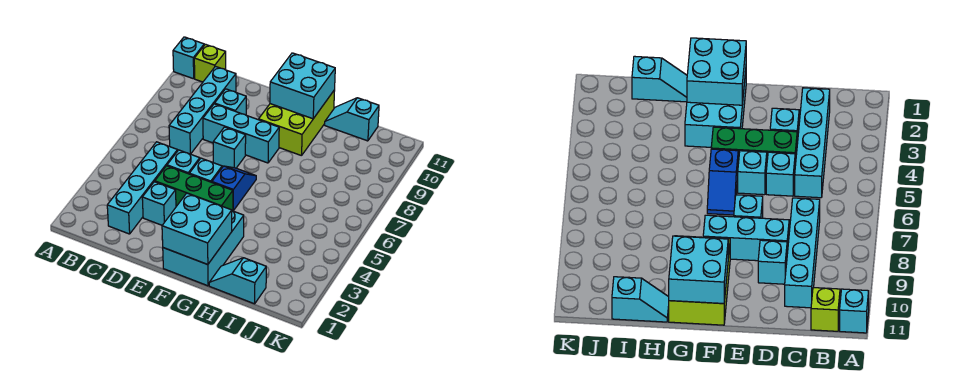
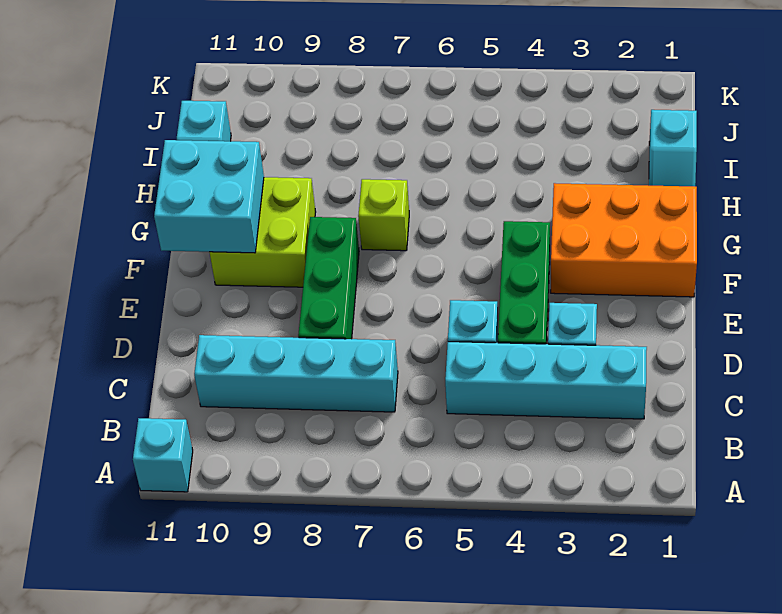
lime brick B11 level 1 -> lime brick G7 level 1
cyan brick D8:F8 level 1 -> green brick D8:F8 level 1
cyan brick D9 level 1 -> none
cyan brick E5 level 1 -> none
cyan brick E7 level 1 -> none
cyan brick F1:G3 level 1 -> orange brick F1:G3 level 1
cyan brick F1:G2 level 2 -> none
blue slope F5:F6 level 1 top 5 -> none
lime brick F9:G11 level 1 -> lime brick F9:G10 level 1

